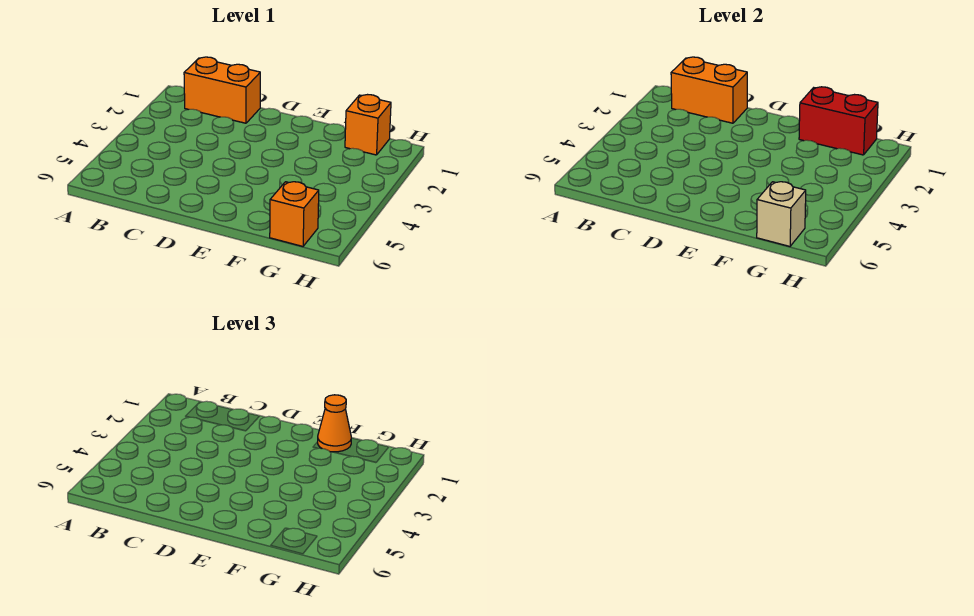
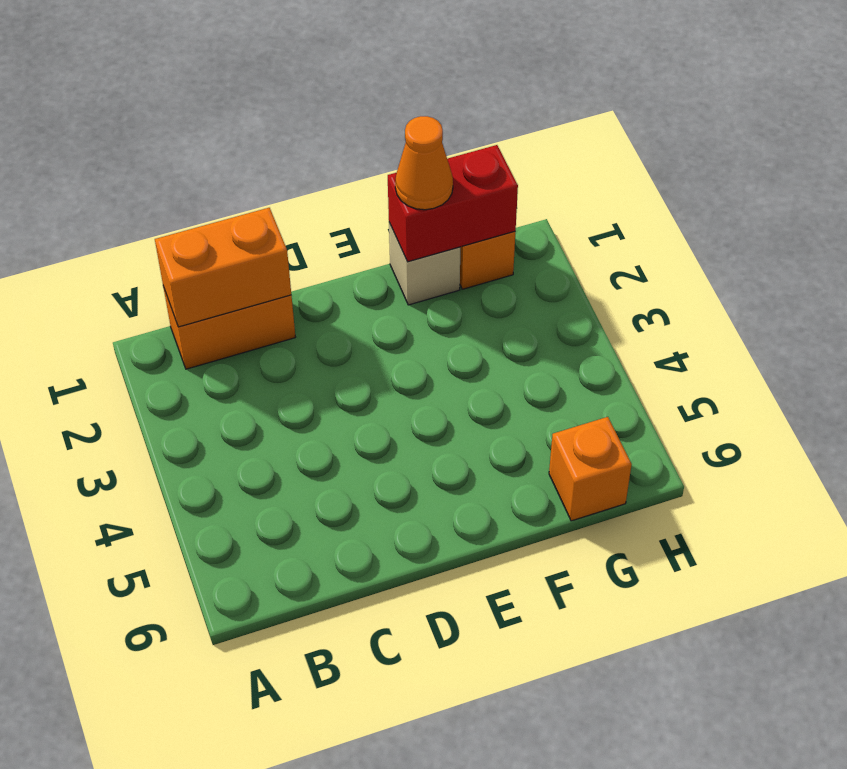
tan brick G6 level 2 -> tan brick F1 level 1

